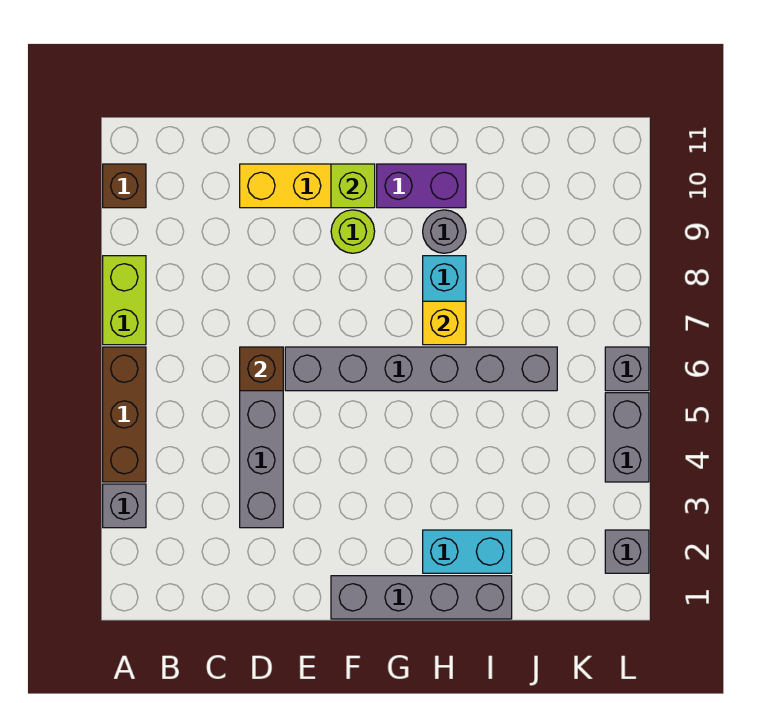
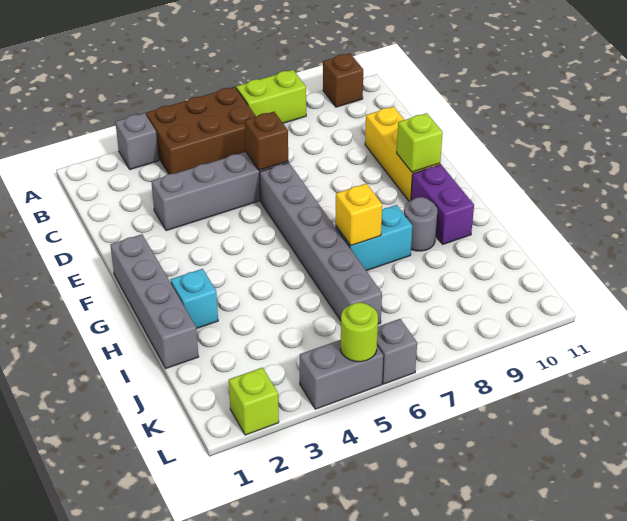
brown brick A4:A6 level 1 -> brown brick A4:B6 level 1
lime round brick F9 level 1 -> lime round brick L5 level 2
cyan brick H2:I2 level 1 -> cyan brick H2 level 1
grey brick L2 level 1 -> lime brick L2 level 1

